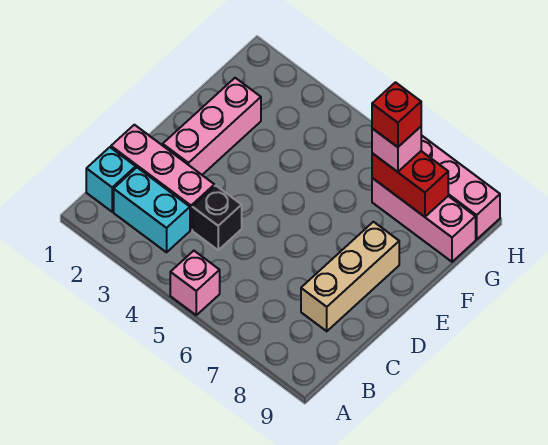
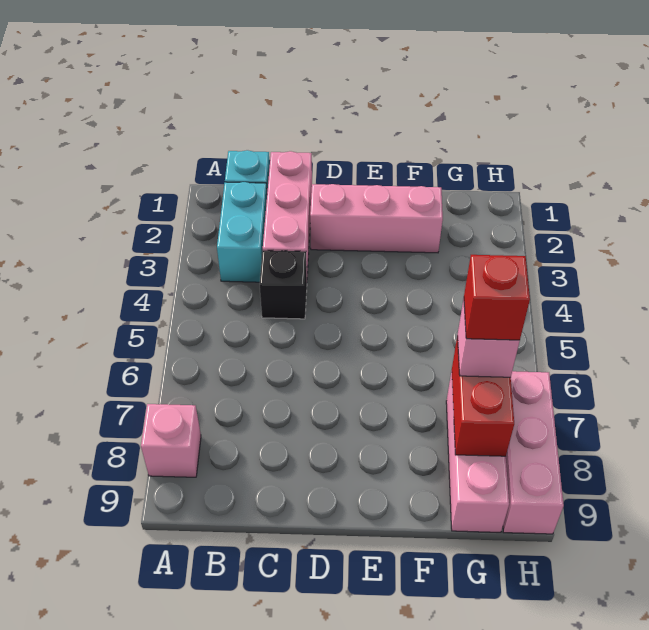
pink brick A5 level 1 -> pink brick A8 level 1
tan brick C8:E8 level 1 -> none

